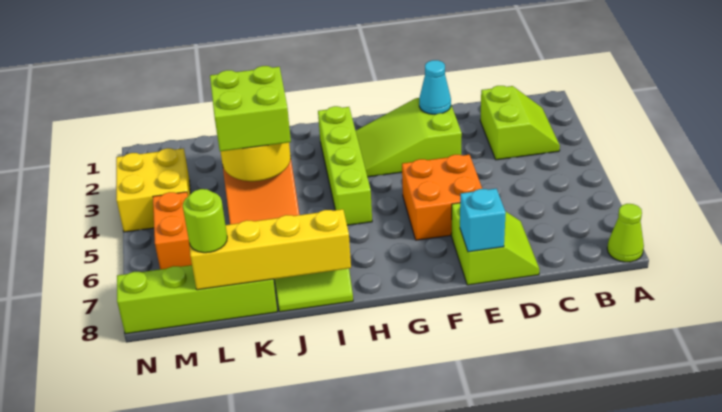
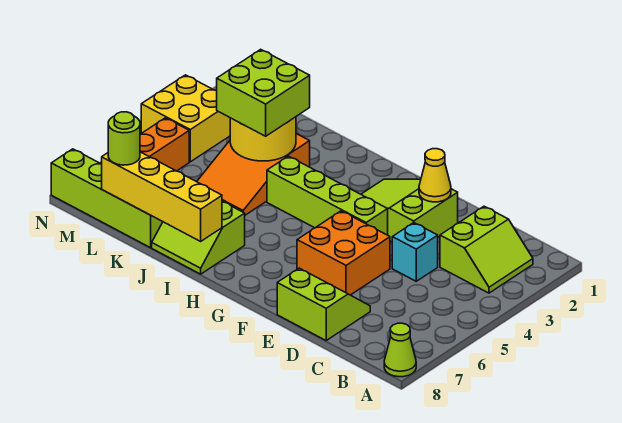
lime slope D7:E8 level 1 top E -> lime slope D7:E8 level 1 top 8
cyan cone E2 level 2 -> yellow cone E2 level 2
cyan brick E8 level 2 -> cyan brick D4 level 1
lime brick H2:H5 level 1 -> lime brick F4:I4 level 1

